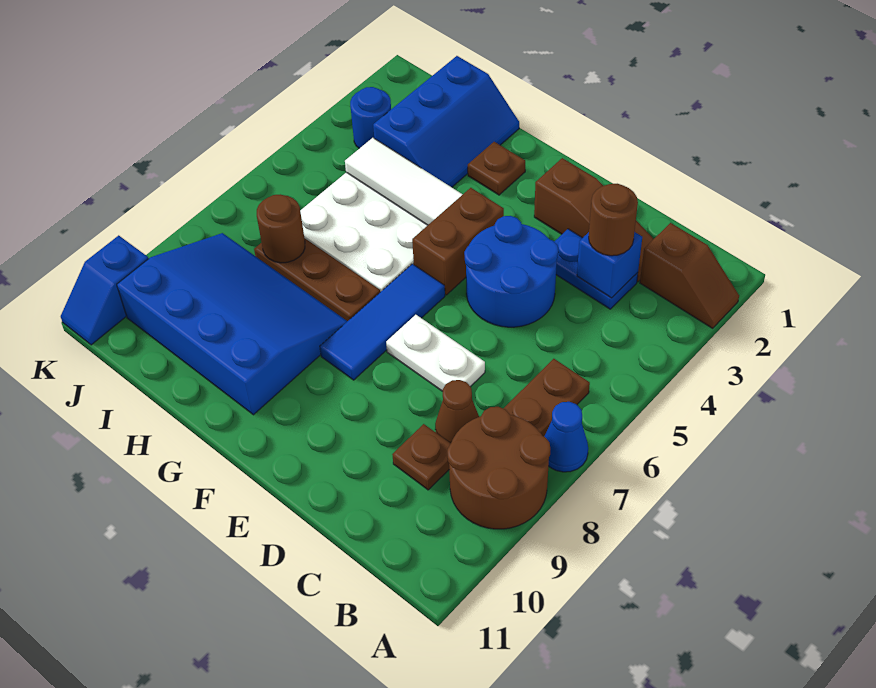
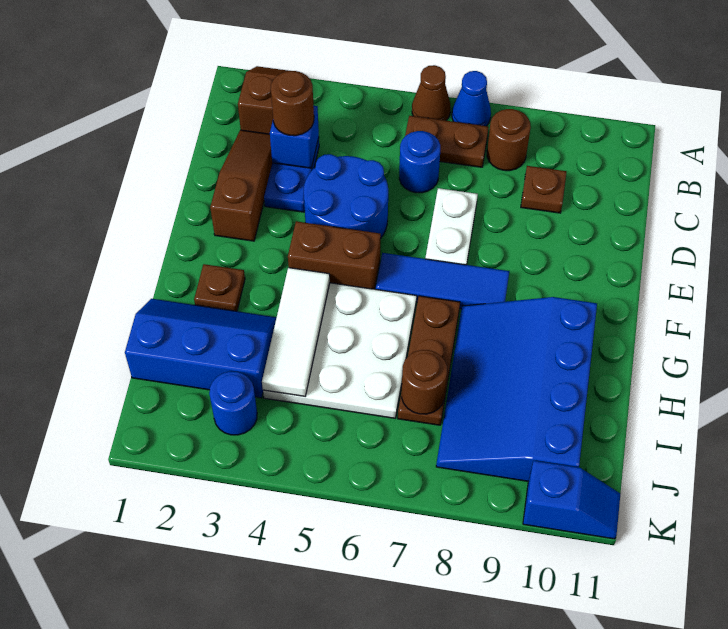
brown round brick A8:B9 level 1 -> brown round brick B8 level 1
none -> blue round brick C6 level 1
brown cone C8 level 1 -> brown cone A6 level 1

